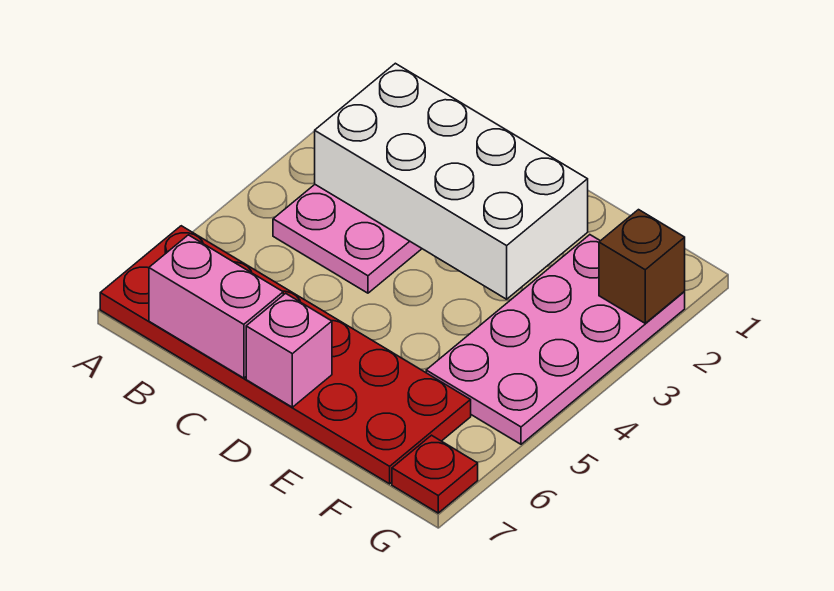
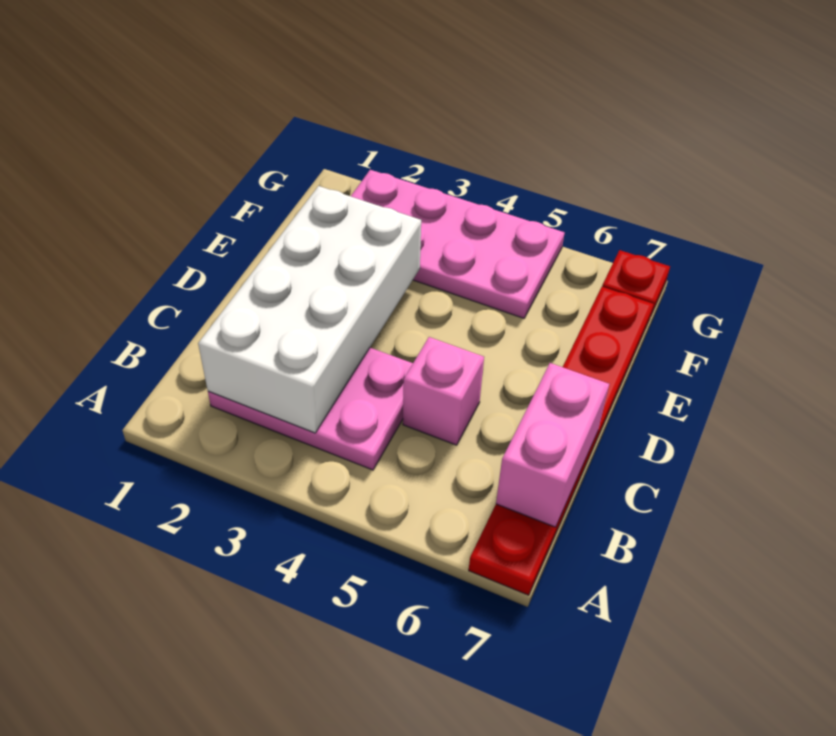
red plate A6:F7 level 1 -> red plate A7:F7 level 1
pink brick D7 level 2 -> pink brick C5 level 1
brown brick G2 level 2 -> none

